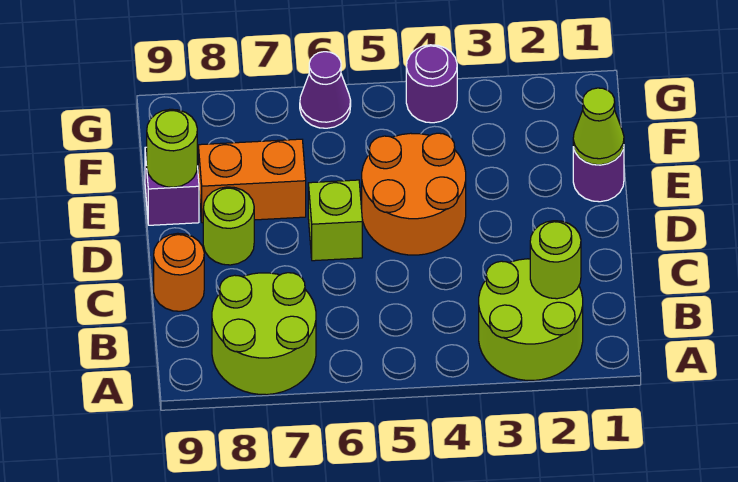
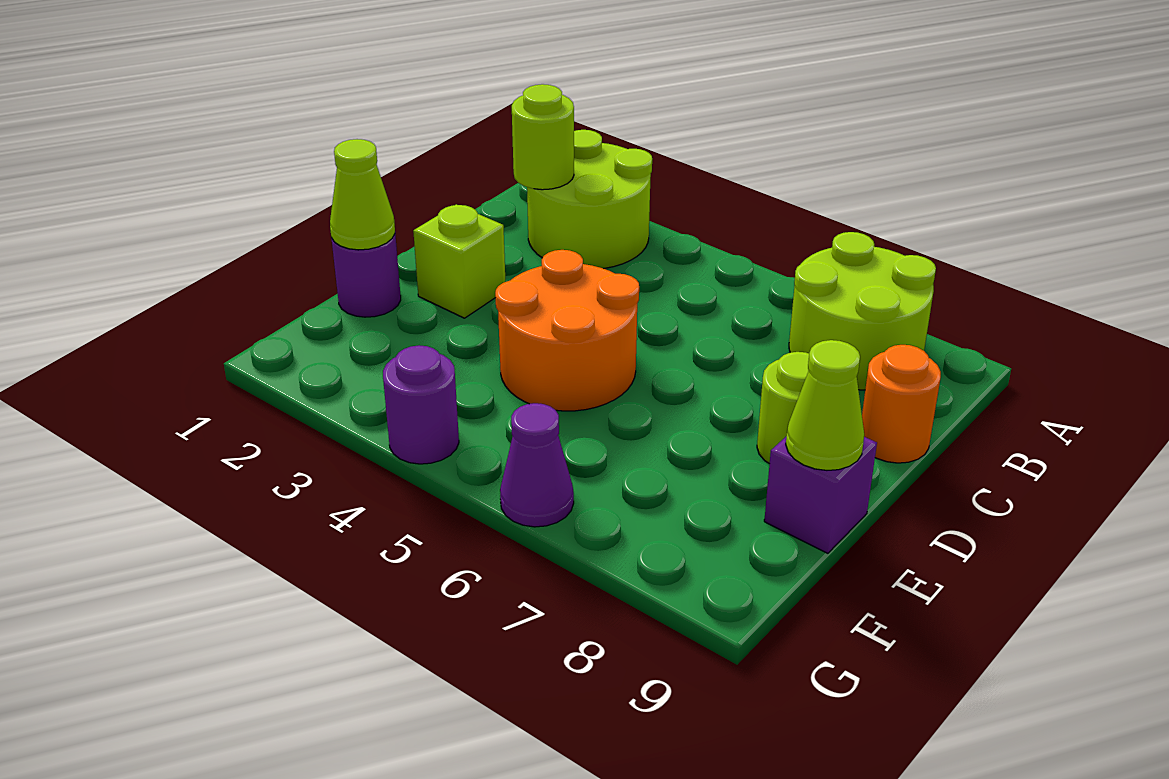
lime brick D6 level 1 -> lime brick D2 level 1
orange brick E7:E8 level 1 -> none
lime round brick E9 level 2 -> lime cone E9 level 2

